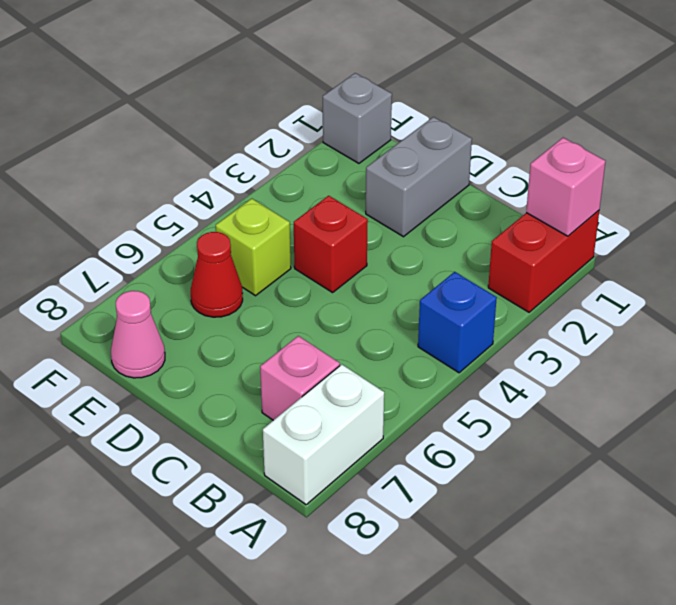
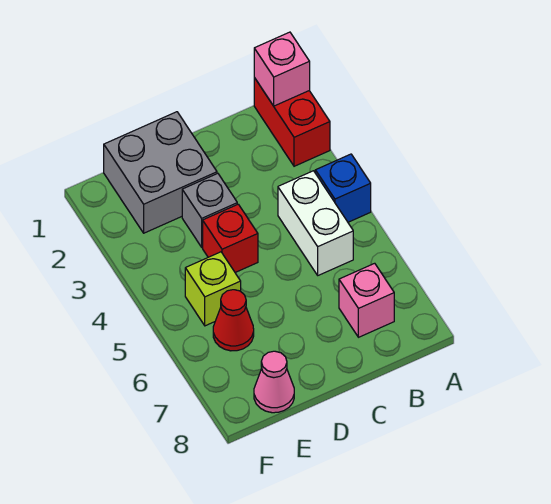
white brick A7:A8 level 1 -> white brick B4:B5 level 1
grey brick D1:D2 level 1 -> grey brick D1:E2 level 1
grey brick F1 level 1 -> grey brick D3 level 1

